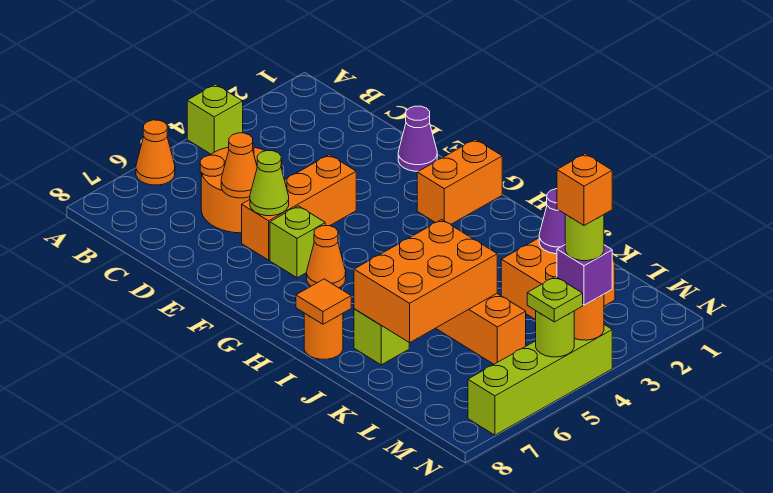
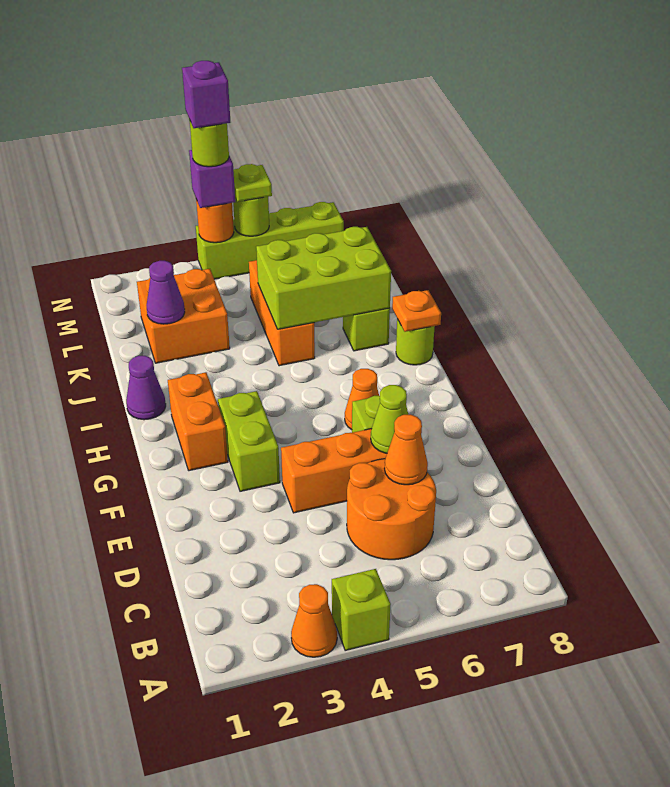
orange cone A6 level 1 -> orange cone A3 level 1
purple cone E1 level 1 -> purple cone I1 level 1
none -> lime brick F3:G3 level 1
orange brick G1:G2 level 1 -> orange brick G2:H2 level 1
orange round brick I8 level 1 -> lime round brick I8 level 1
orange tile I8 level 2 -> orange plate I8 level 2
orange brick J5:K7 level 2 -> lime brick J5:K7 level 2
orange brick N4 level 5 -> purple brick N4 level 5

